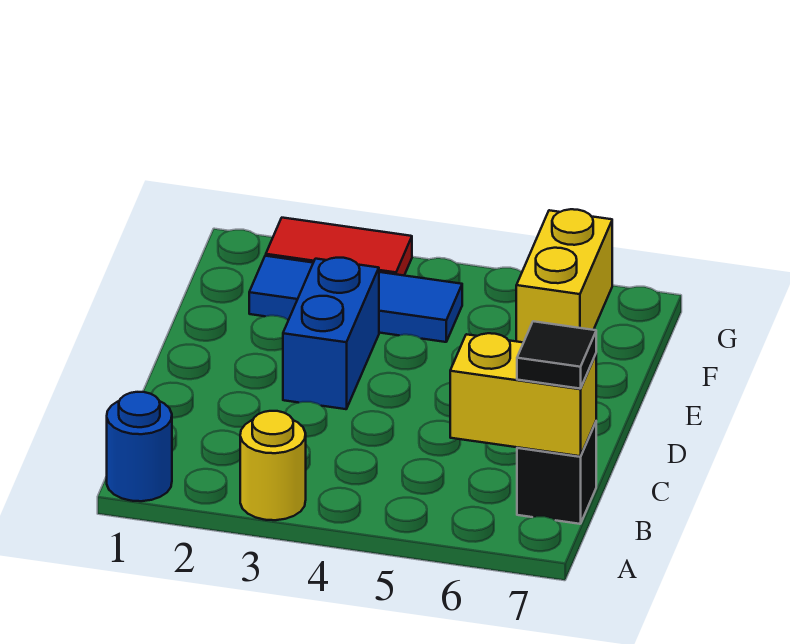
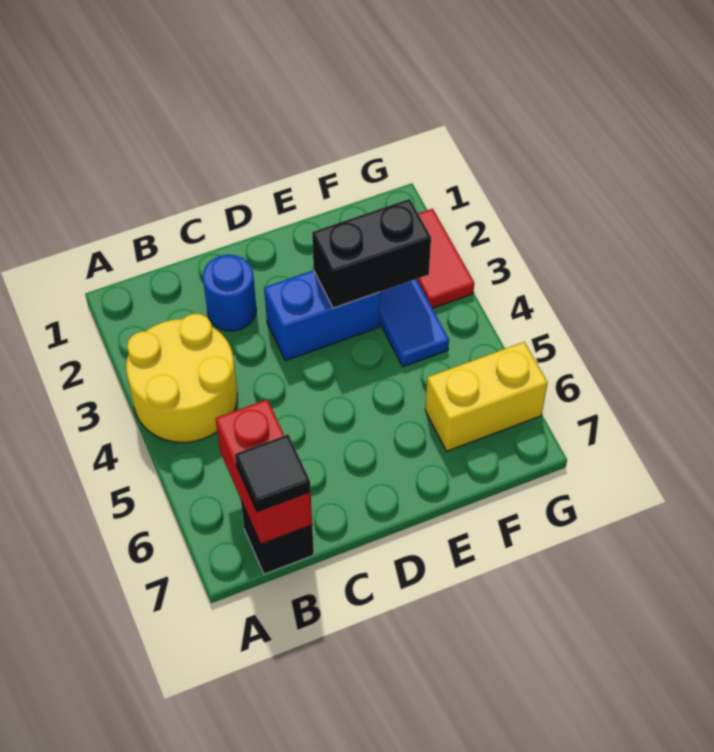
blue round brick A1 level 1 -> blue round brick C2 level 1
yellow round brick A3 level 1 -> yellow round brick A3:B4 level 1
yellow brick B6:B7 level 2 -> red brick B6:B7 level 2
none -> black brick E3:F3 level 2

